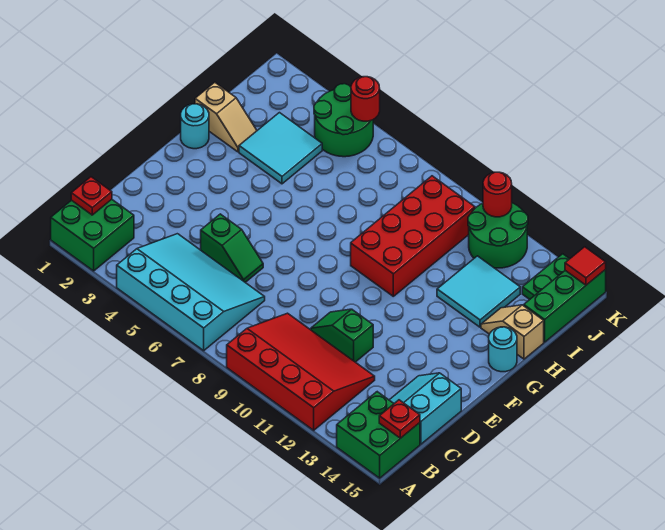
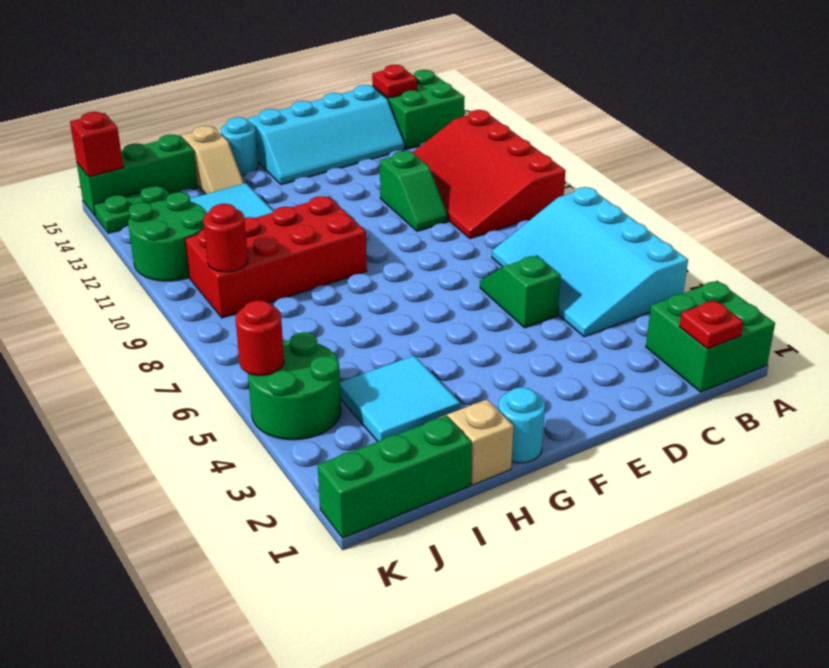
cyan slope C14:D15 level 1 top 15 -> cyan slope C14:F15 level 1 top 15
none -> green brick I1:K1 level 1
red round brick K11 level 2 -> red round brick J9 level 2
red tile K15 level 2 -> red brick K15 level 2

